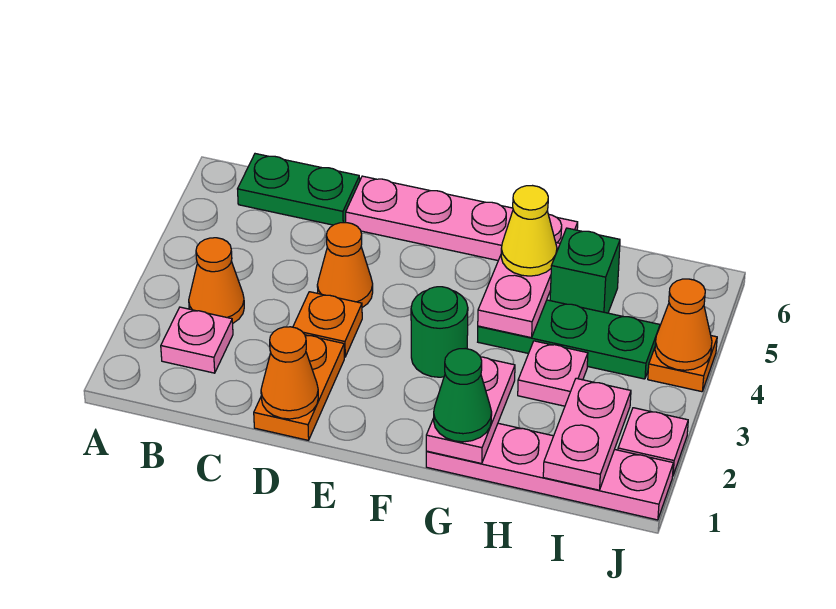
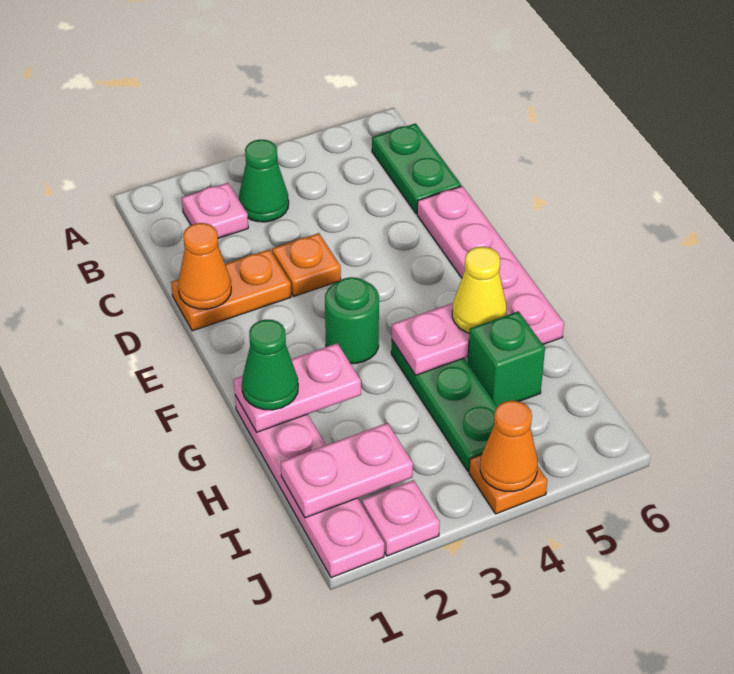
orange cone B3 level 1 -> green cone B3 level 1
orange cone D4 level 1 -> none
pink plate H3 level 1 -> none

